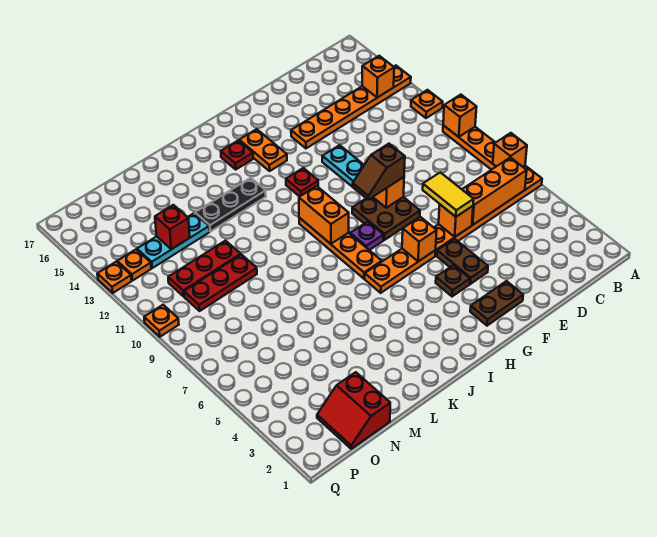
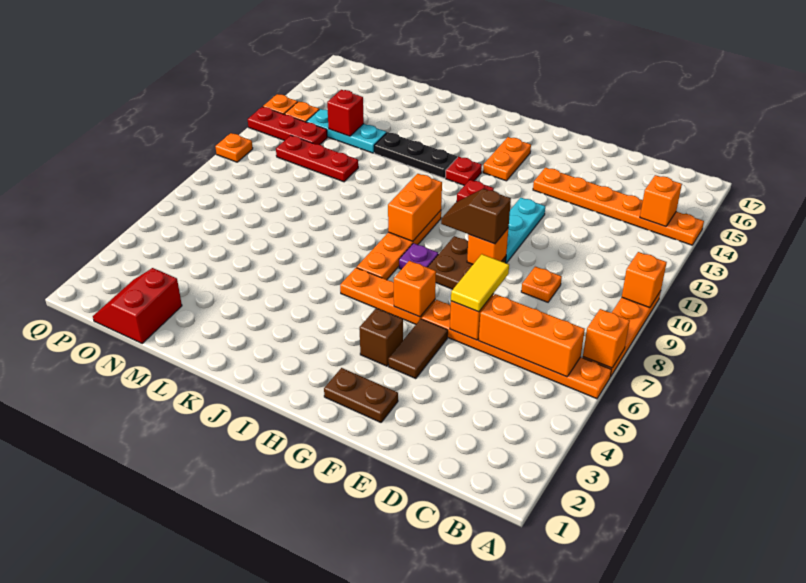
orange plate A12 level 1 -> orange plate D9 level 1
brown plate F4:F5 level 1 -> brown tile F4:F5 level 1
brown plate G4 level 1 -> brown brick G4 level 1
red plate I15 level 1 -> red plate I13 level 1
red plate M10:O10 level 1 -> red plate O12:Q12 level 1

